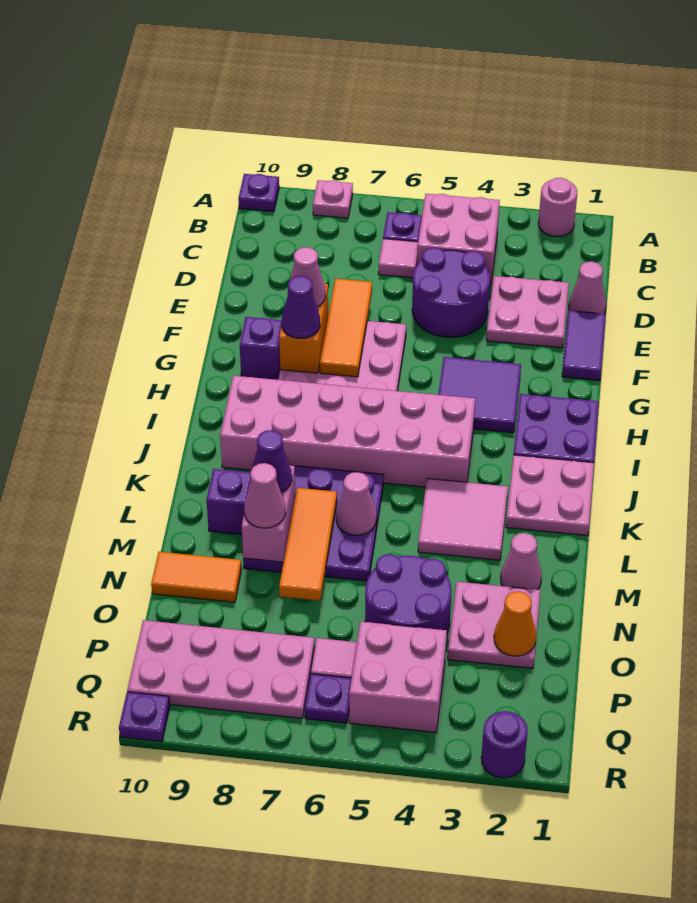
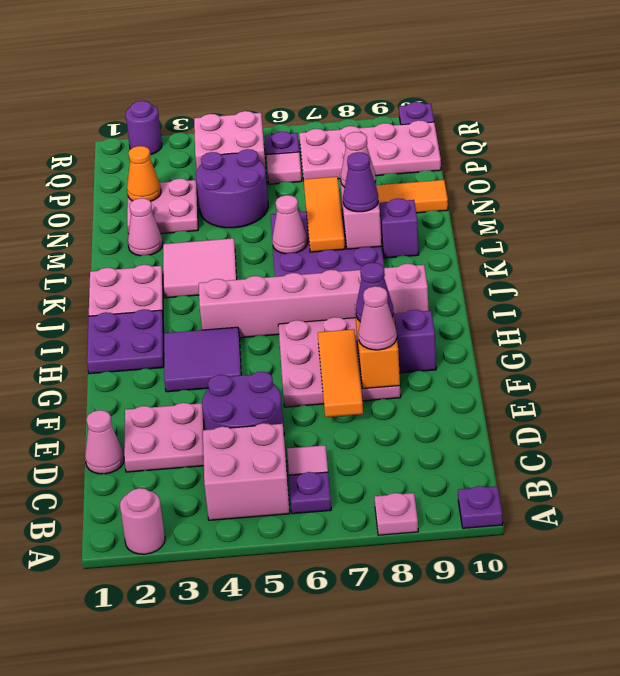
purple tile E1:F1 level 1 -> none
pink brick I4:J9 level 1 -> pink brick I4:I9 level 1

